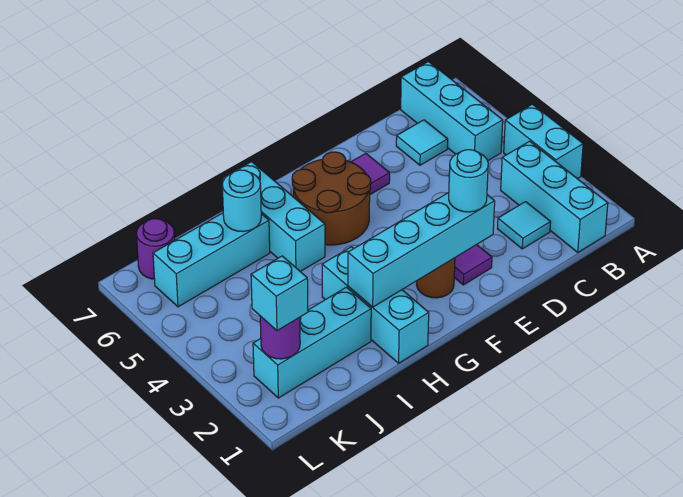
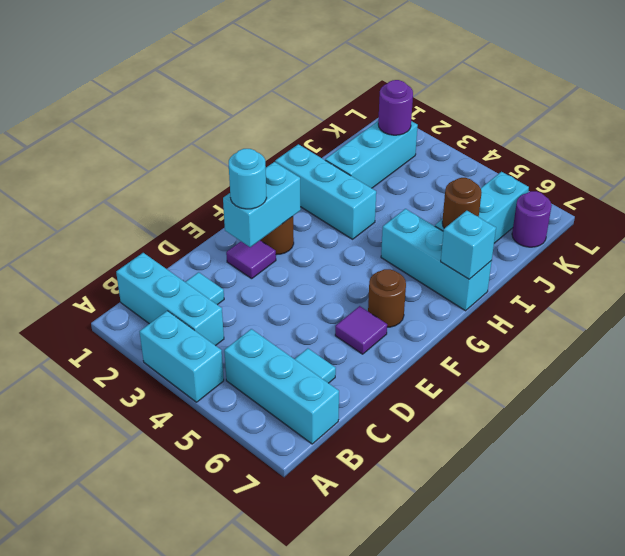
cyan brick E2:H2 level 2 -> cyan brick E2:F2 level 2
brown round brick F5:G6 level 1 -> brown round brick F6 level 1
cyan round brick I6 level 2 -> brown round brick I6 level 2
cyan brick K2 level 3 -> cyan brick H7 level 2

